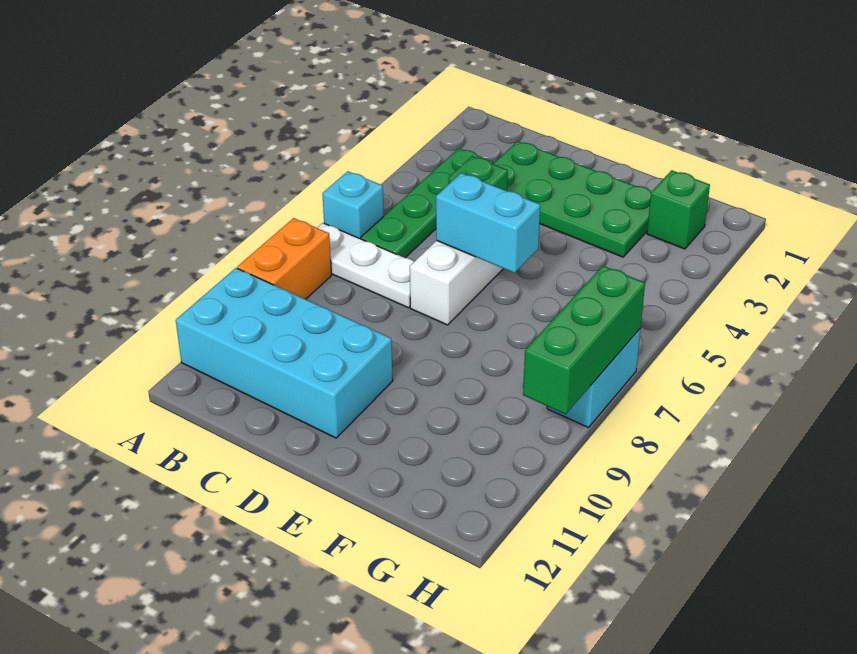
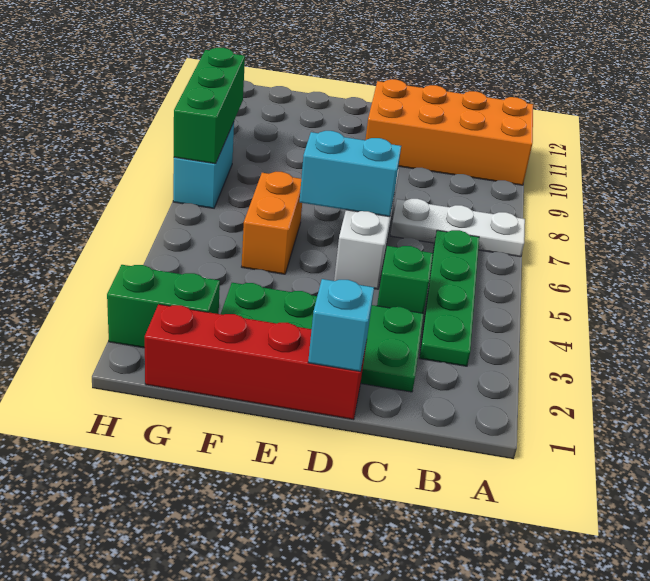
cyan brick A6 level 1 -> cyan brick D1 level 2
orange brick A8:A9 level 1 -> orange brick F5:F6 level 1
cyan brick A10:D11 level 1 -> orange brick A10:D11 level 1
none -> red brick D1:G1 level 1
green brick G2 level 1 -> green brick G2:H2 level 1

